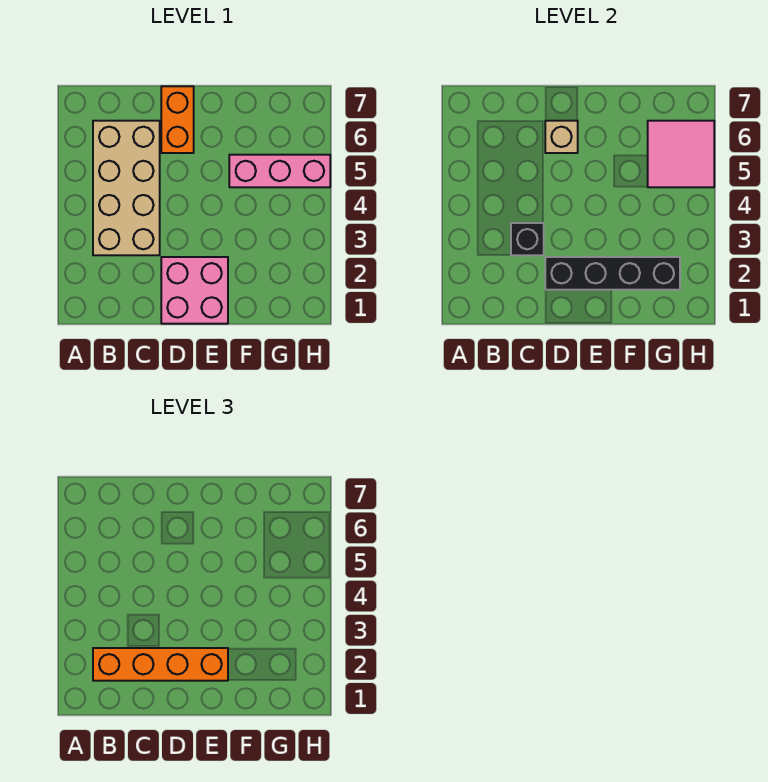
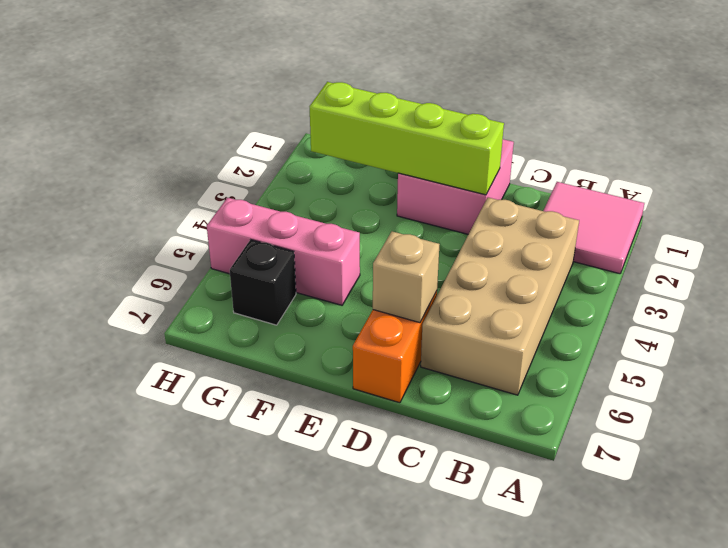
orange brick B2:E2 level 3 -> none
black brick C3 level 2 -> black brick G6 level 1
black brick D2:G2 level 2 -> lime brick D2:G2 level 2
pink tile G5:H6 level 2 -> pink tile A1:B2 level 1

